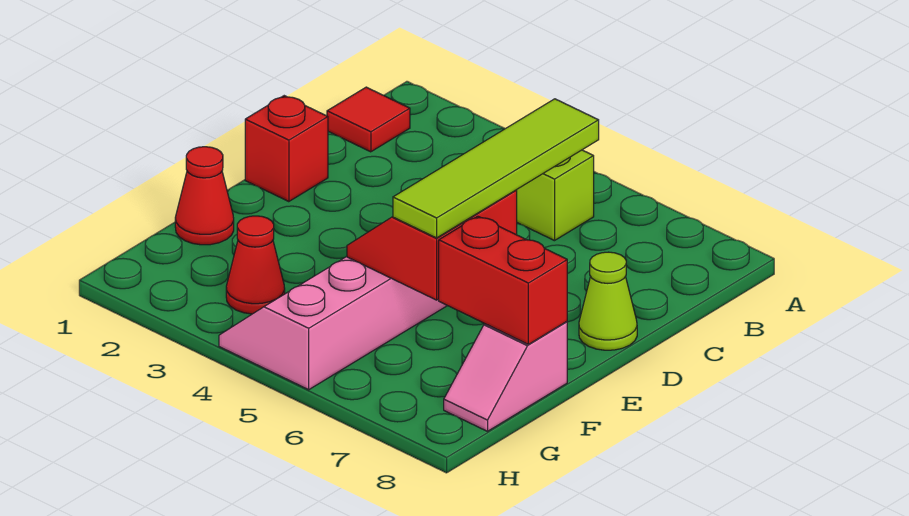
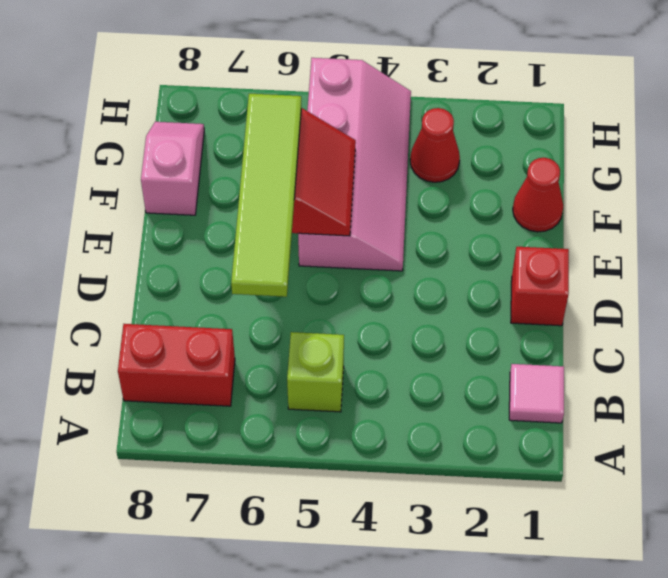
red tile B1 level 1 -> pink tile B1 level 1
lime cone D8 level 1 -> none
red brick F7:F8 level 2 -> red brick B7:B8 level 1

